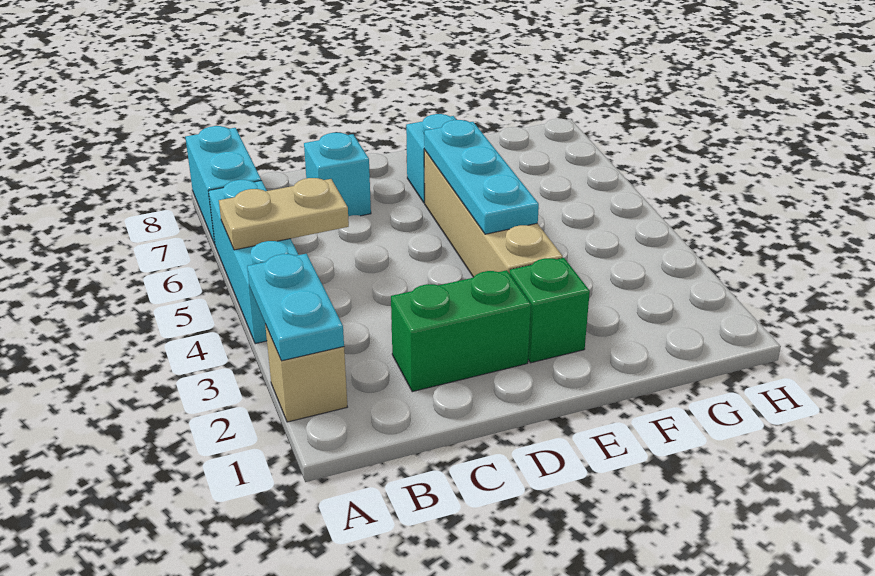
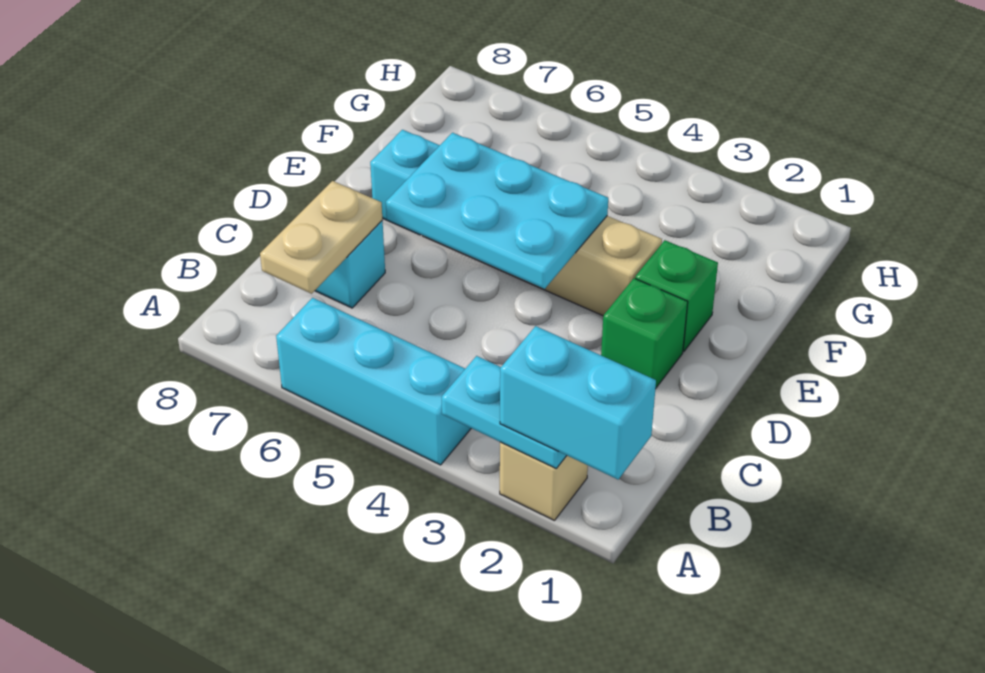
tan plate A5:B5 level 2 -> tan plate B7:C7 level 2
cyan brick A7:A8 level 1 -> cyan brick A1:A2 level 3
green brick C2:D2 level 1 -> green brick D2 level 1
cyan plate E4:E6 level 2 -> cyan plate D4:E6 level 2

